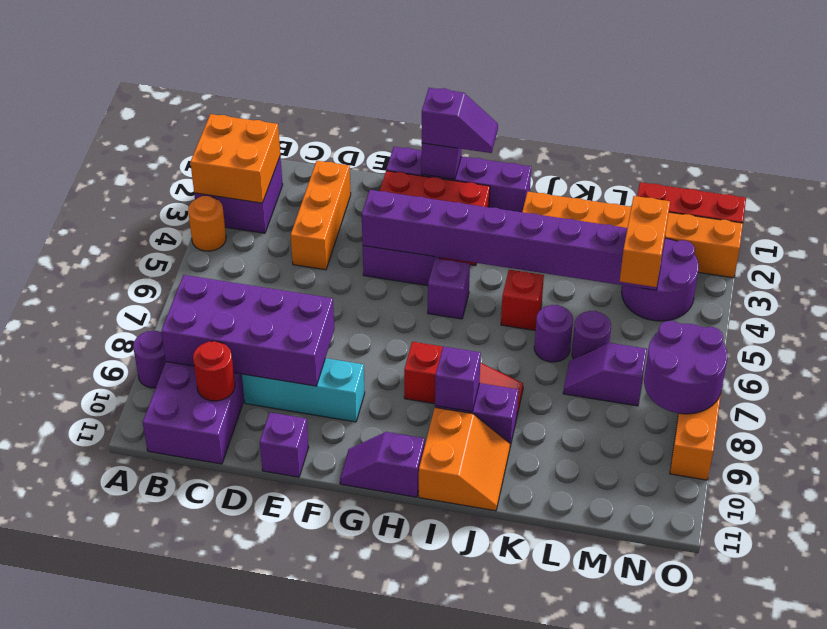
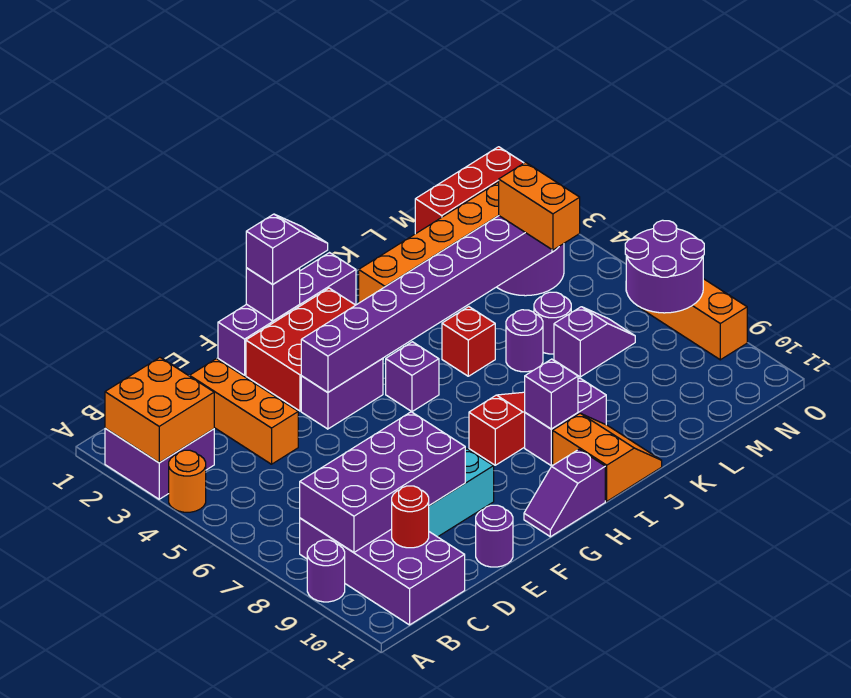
purple brick E11 level 1 -> purple round brick E11 level 1
purple slope L7:M7 level 1 top M -> purple slope L7:M7 level 1 top L

